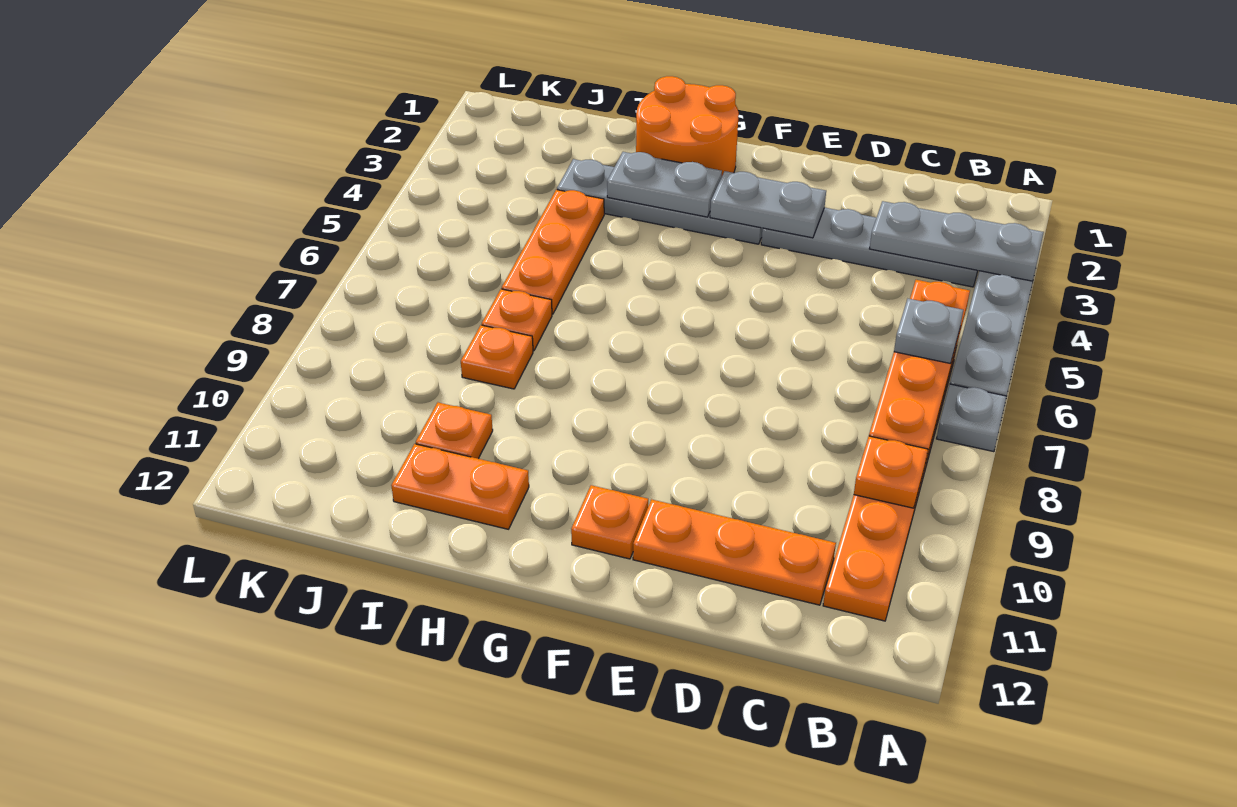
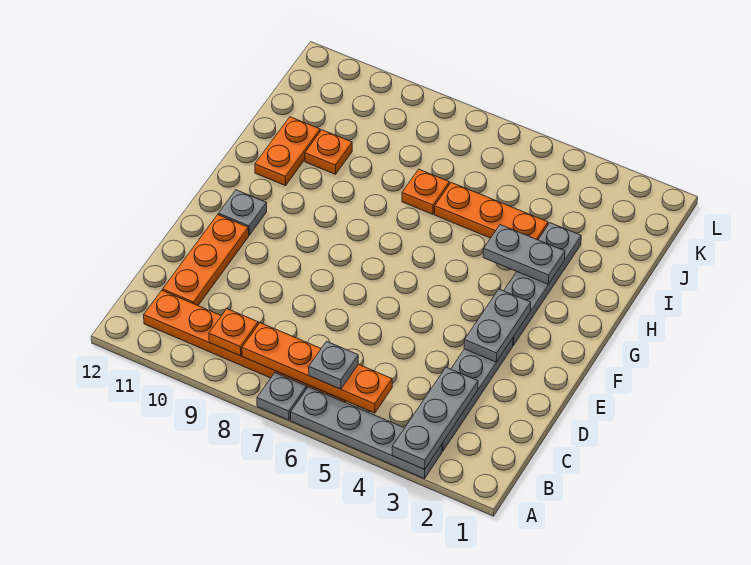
orange plate F11 level 1 -> grey plate F11 level 1
orange round brick G1:H2 level 1 -> none
grey plate G3:H3 level 2 -> grey plate H3:H4 level 2
orange plate I8 level 1 -> none

